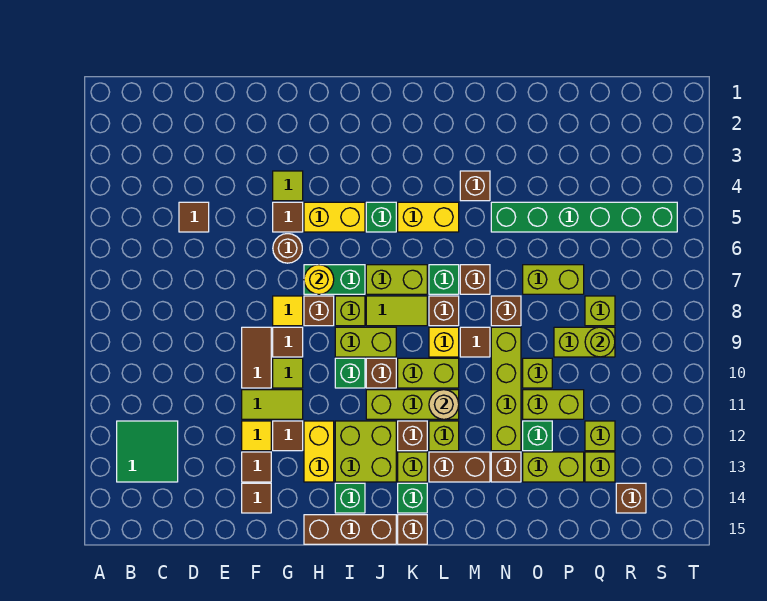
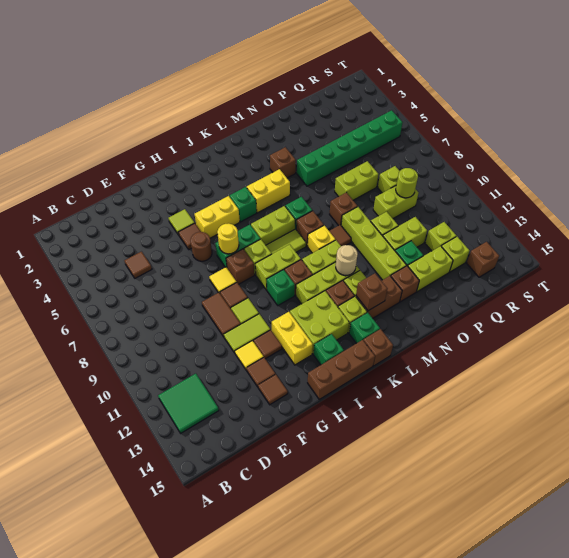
brown brick M7 level 1 -> brown brick L13 level 2

